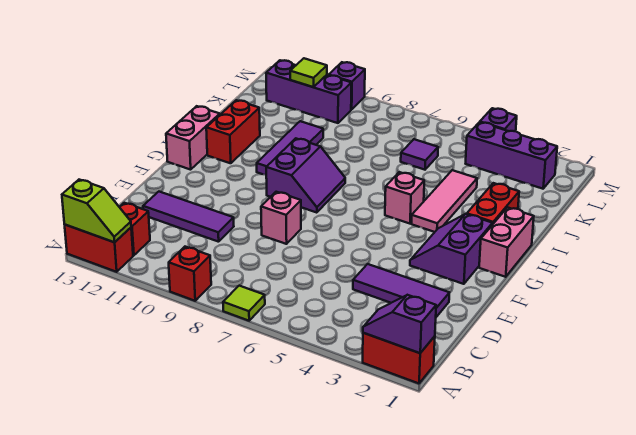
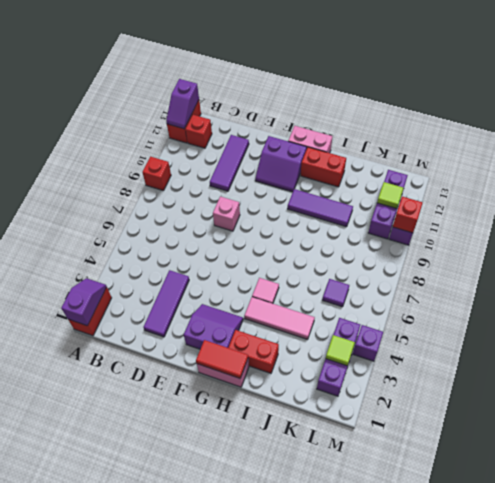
lime tile A7 level 1 -> lime tile L3 level 2
lime slope A12:A13 level 2 top 13 -> purple slope A12:A13 level 2 top 13
none -> red tile G1:H1 level 2
purple slope G8:H9 level 1 top 9 -> purple slope F11:G12 level 1 top 12
pink brick H5 level 1 -> pink tile H5 level 1
none -> red brick M10 level 2

